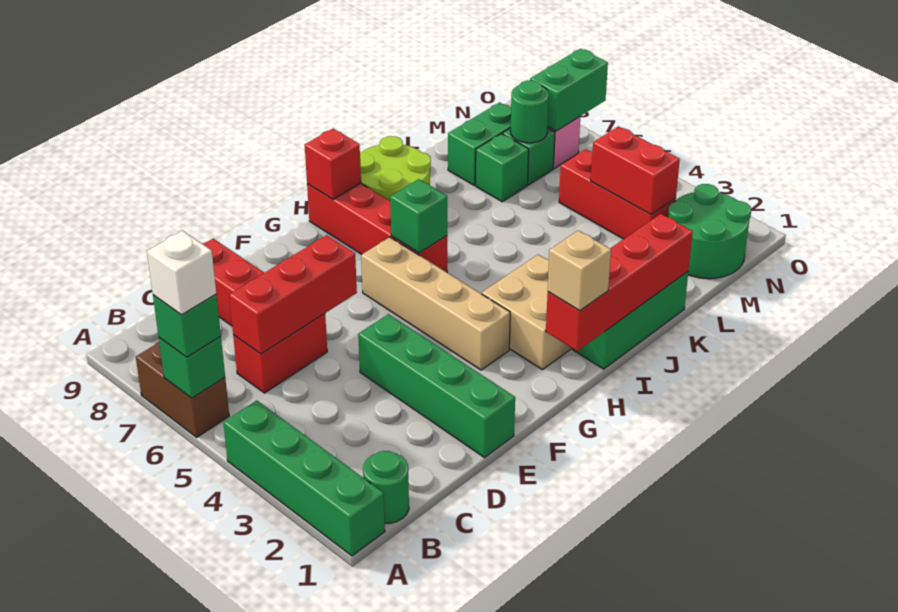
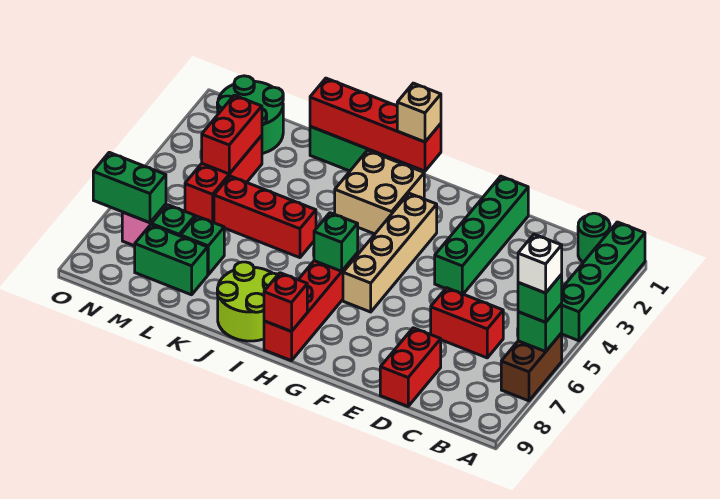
red brick C6:E6 level 2 -> red brick J5:L5 level 1
green round brick M7 level 2 -> none

